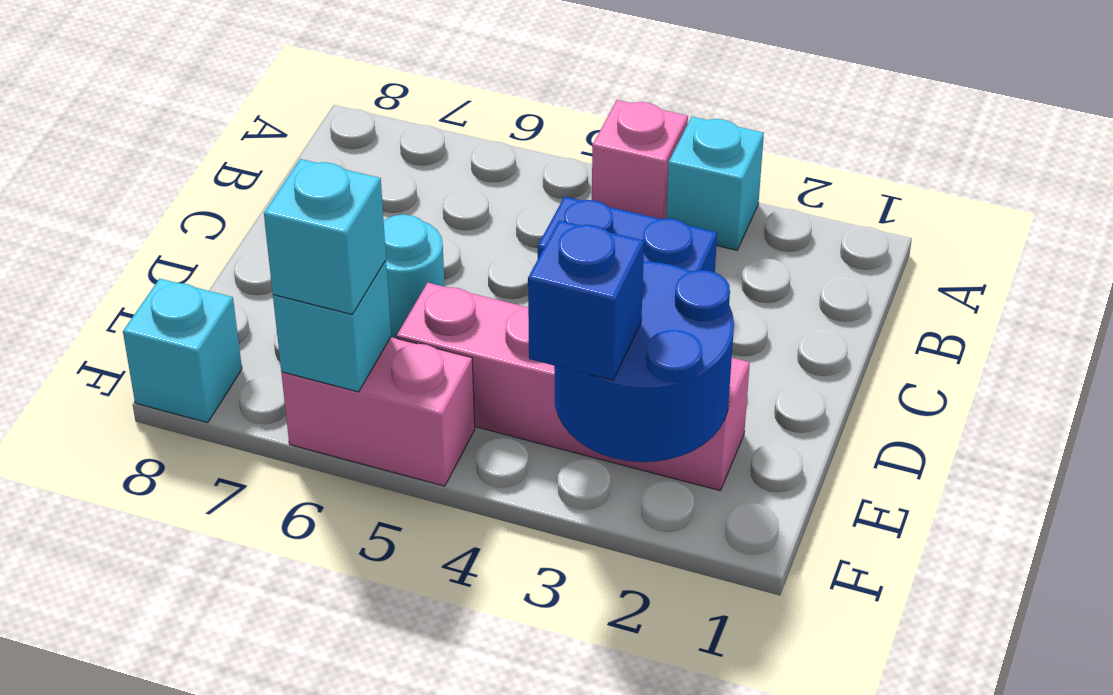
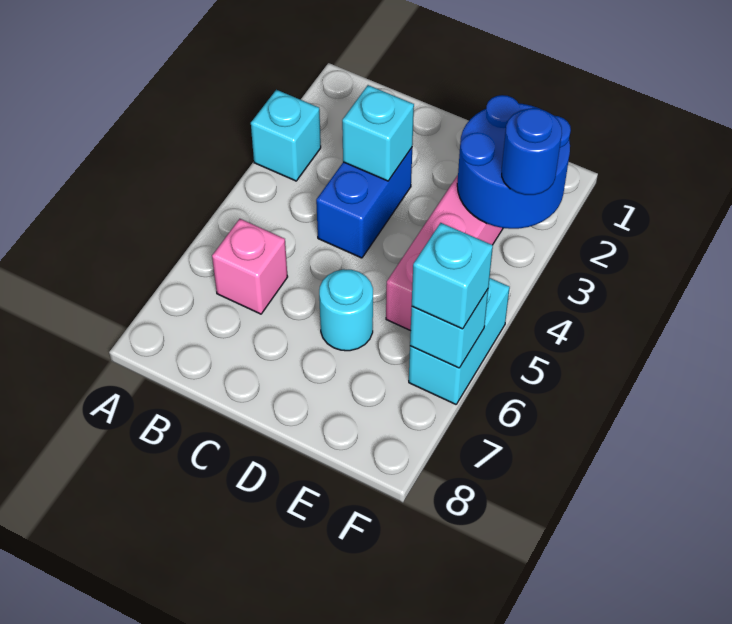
pink brick A4 level 1 -> pink brick B6 level 1
blue brick F3 level 3 -> blue round brick F3 level 3
pink brick F5:F6 level 1 -> cyan brick F5:F6 level 1
cyan brick F8 level 1 -> cyan brick C3 level 2

